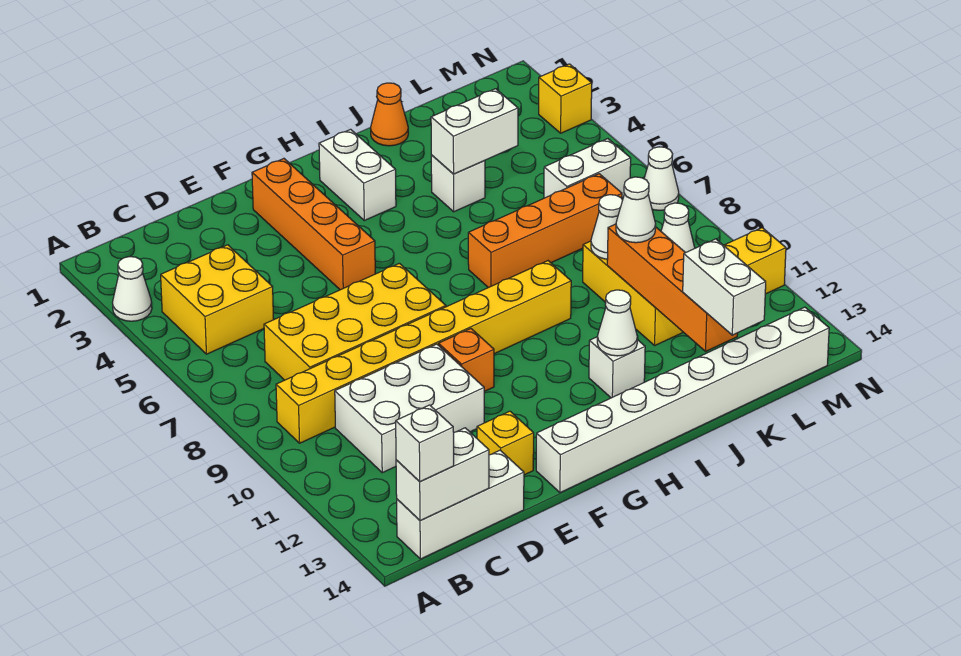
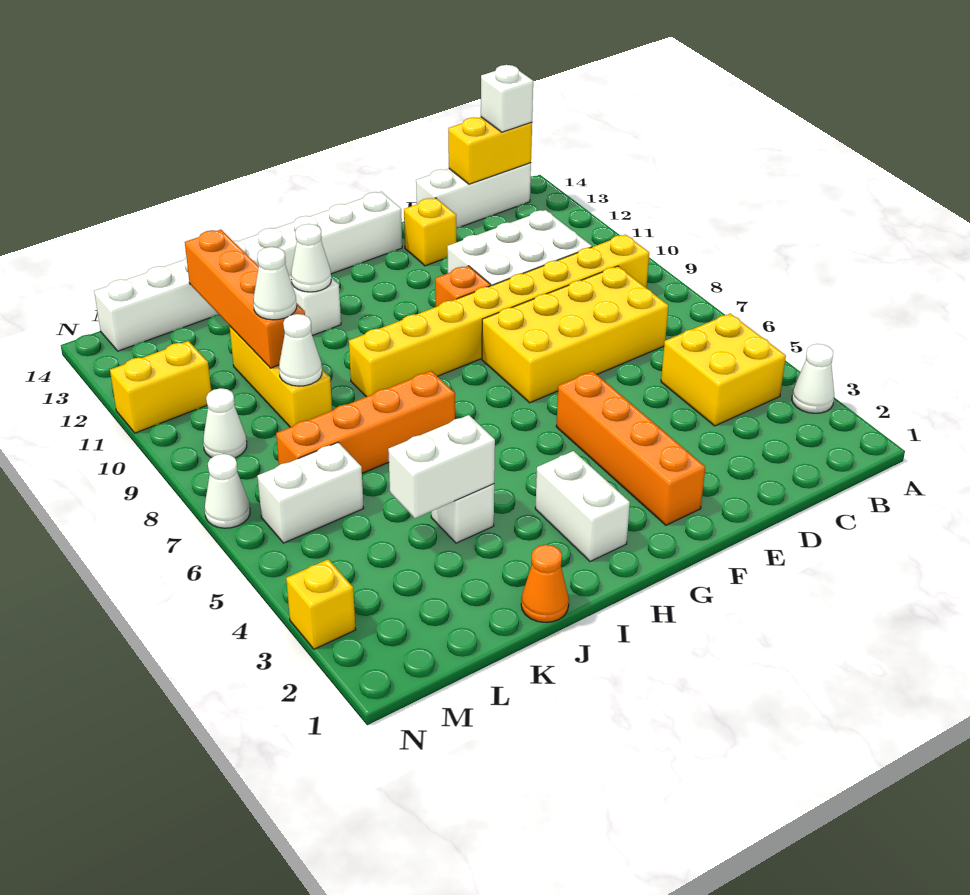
white brick B14:C14 level 2 -> yellow brick B14:C14 level 2
white brick K13:K14 level 3 -> none

